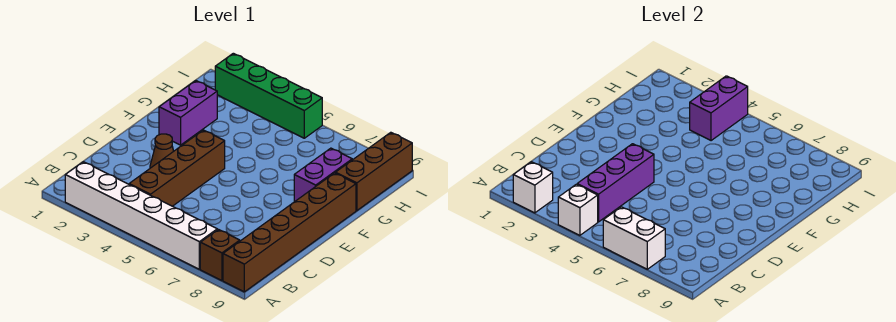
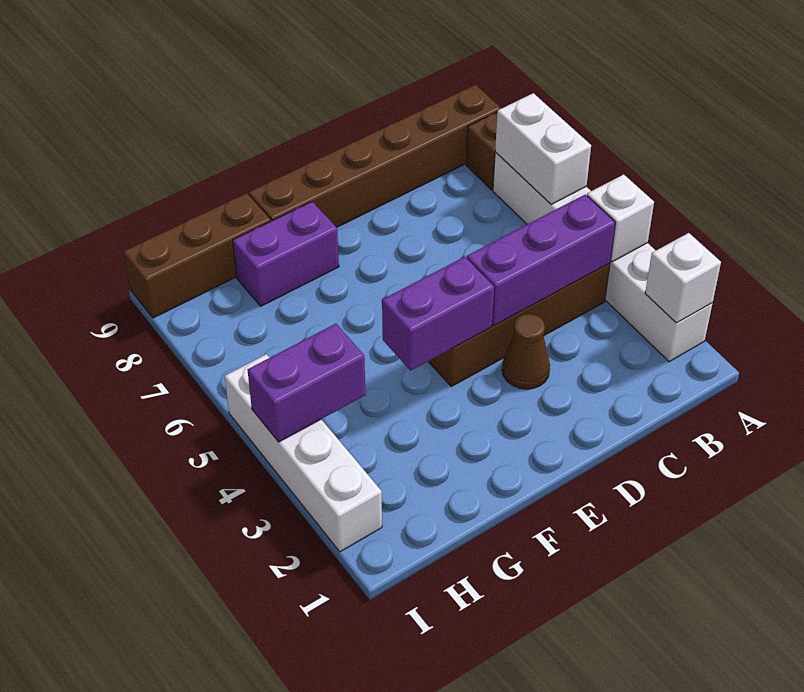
purple brick F2:G2 level 1 -> purple brick E4:F4 level 2
green brick I2:I5 level 1 -> white brick I2:I5 level 1

